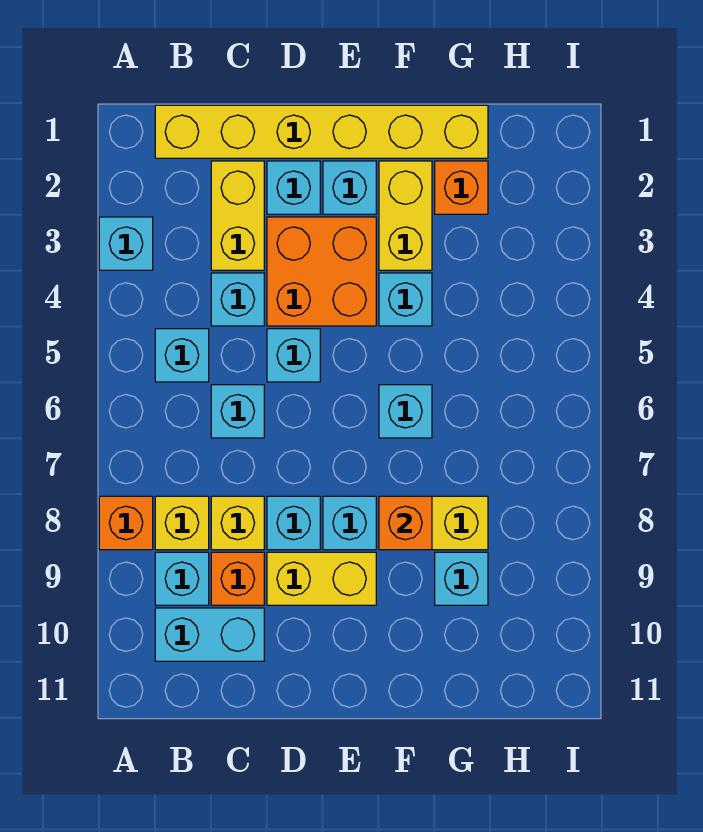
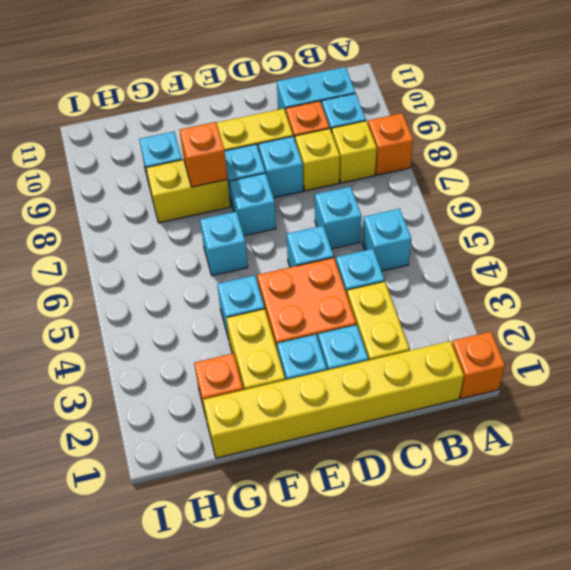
none -> orange brick A1 level 1
cyan brick A3 level 1 -> cyan brick E7 level 1

